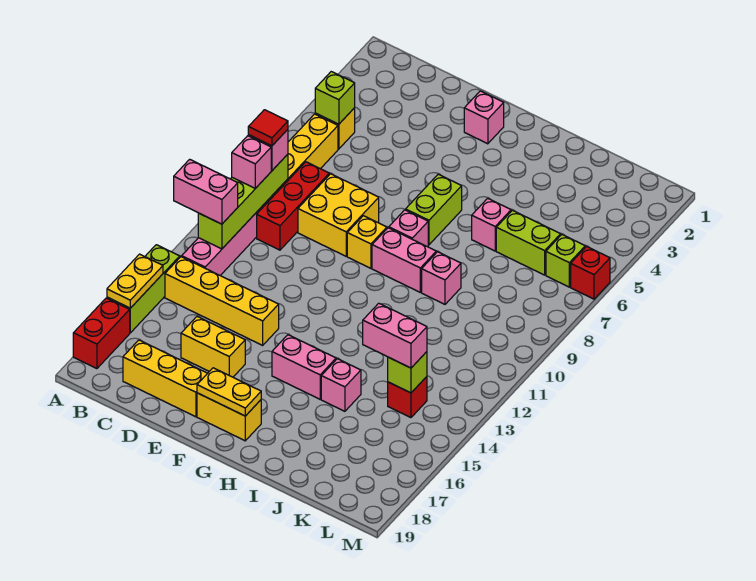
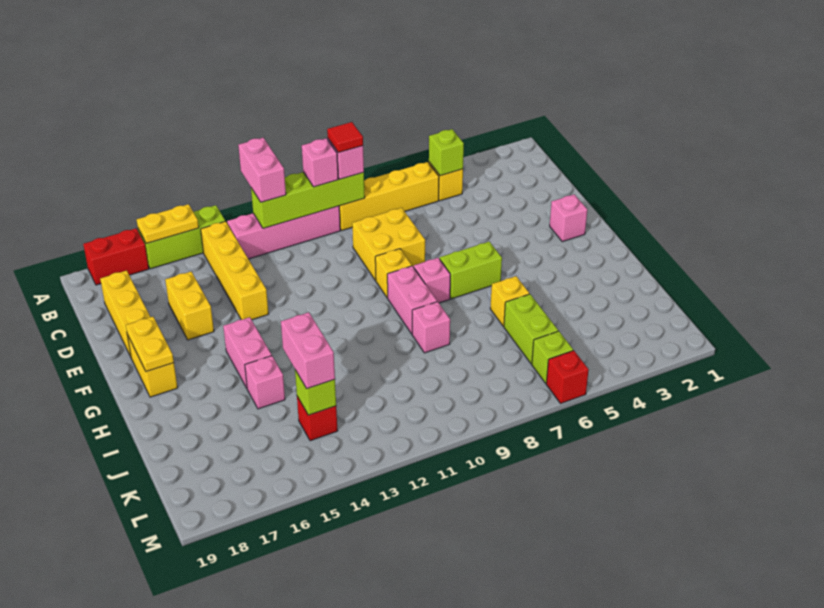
red brick C8:C10 level 1 -> none
pink brick I6 level 1 -> yellow brick I6 level 1

